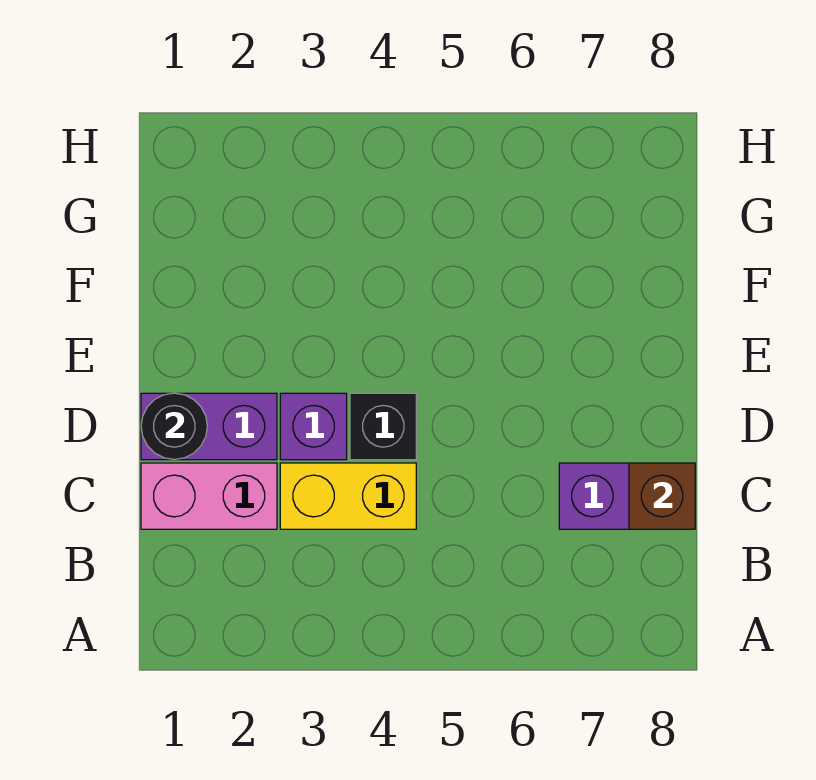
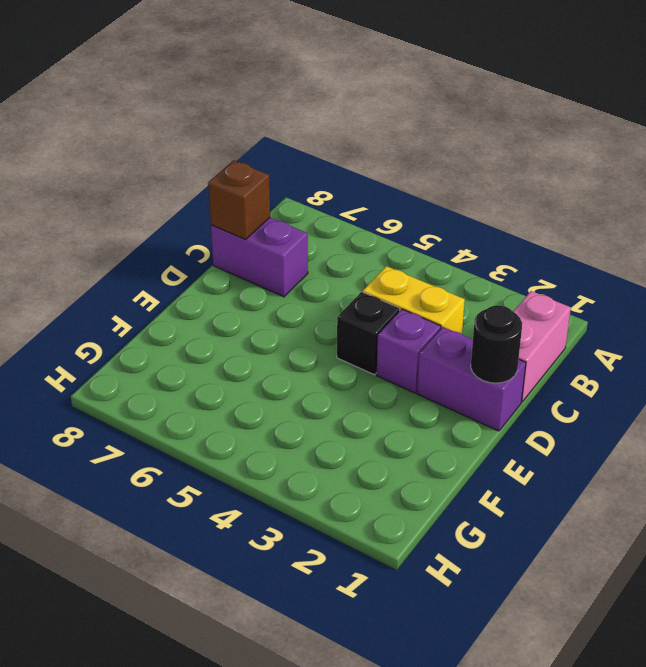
pink brick C1:C2 level 1 -> pink brick B1:C1 level 1

